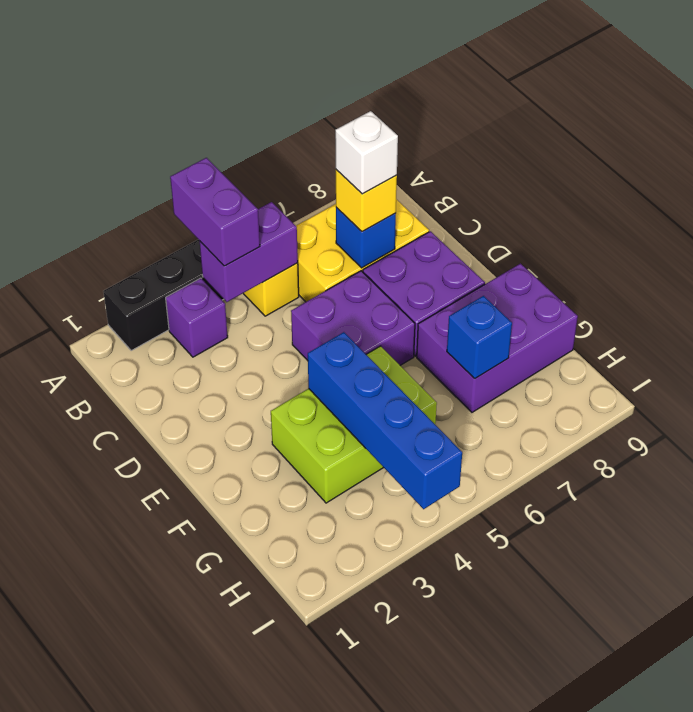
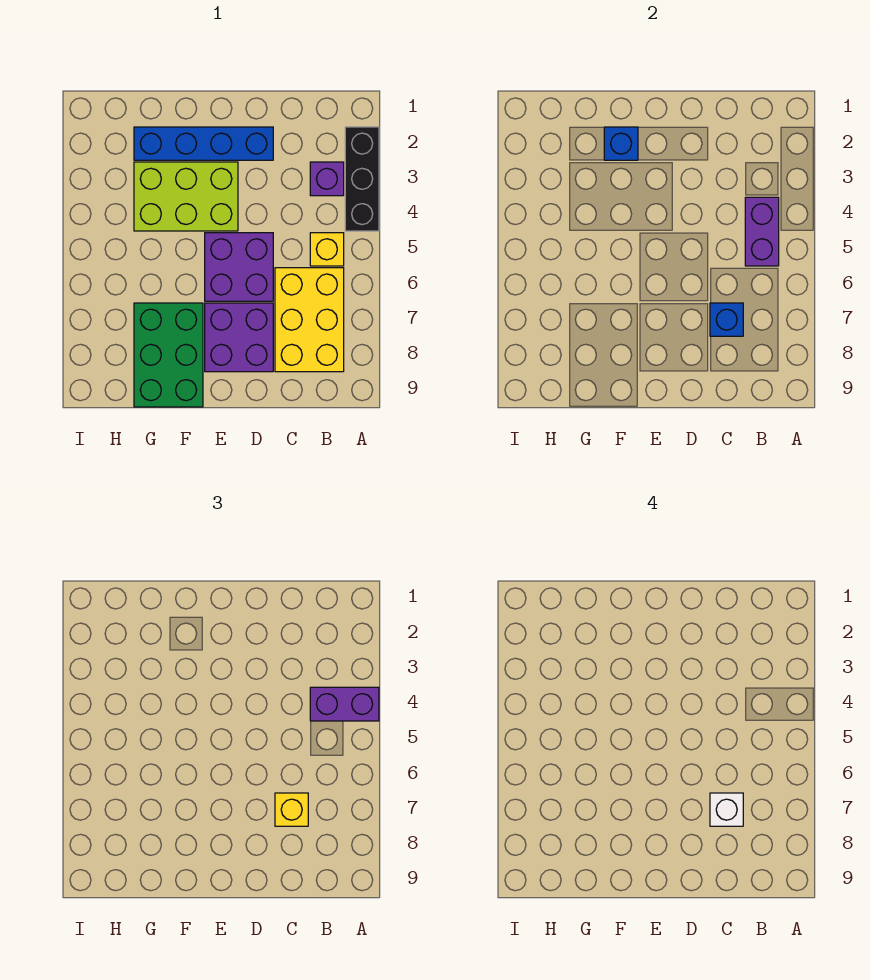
lime brick F3:G5 level 1 -> lime brick E3:G4 level 1
blue brick F4:I4 level 2 -> blue brick D2:G2 level 1
purple brick F7:G9 level 1 -> green brick F7:G9 level 1
blue brick G7 level 2 -> blue brick F2 level 2

